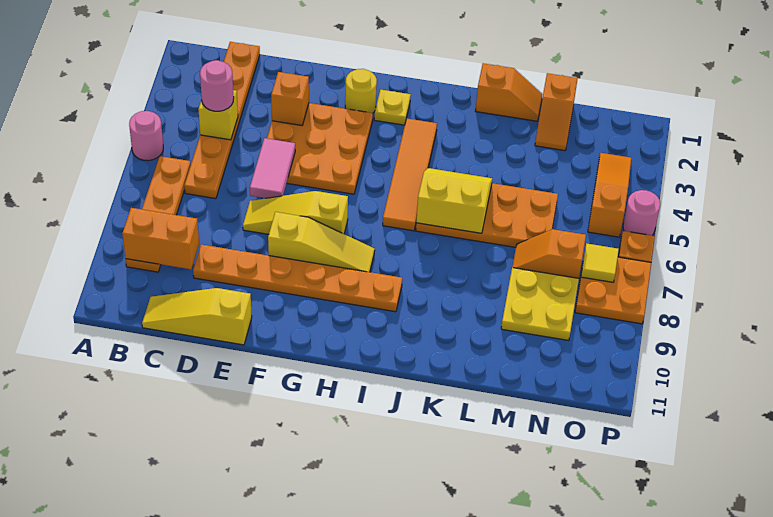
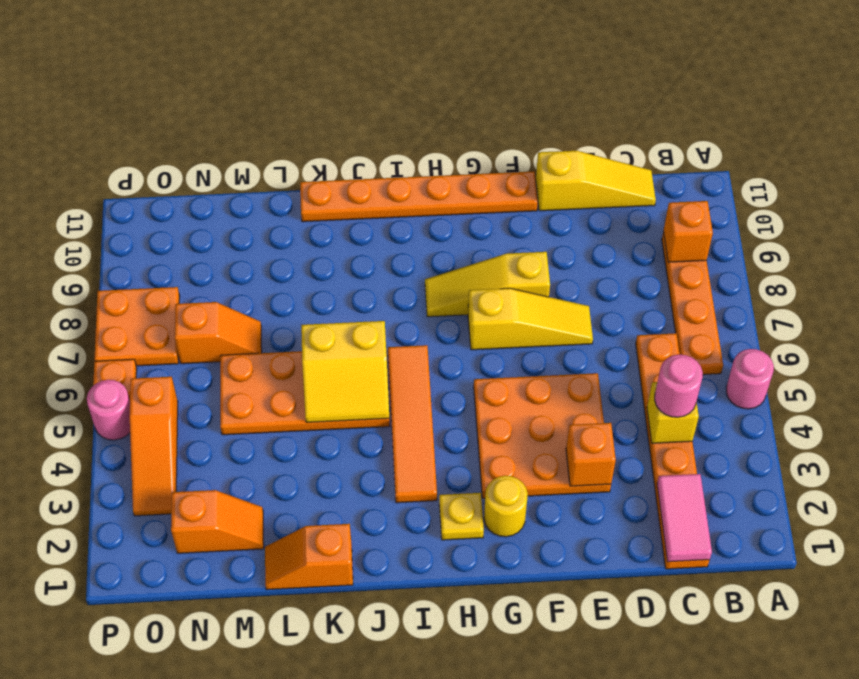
orange brick B9:C9 level 2 -> orange brick B9 level 2
orange plate D9:I9 level 1 -> orange plate F11:K11 level 1
pink tile E5:E6 level 2 -> pink tile C1:C2 level 2
orange slope M1:M2 level 1 top 1 -> orange slope M2:N2 level 1 top N
yellow plate M8:N9 level 1 -> none
yellow tile O7 level 2 -> none

